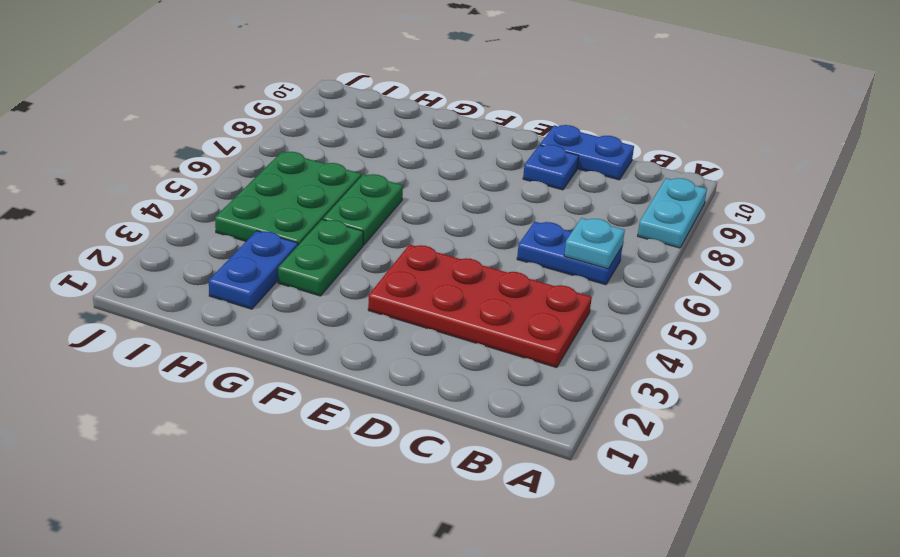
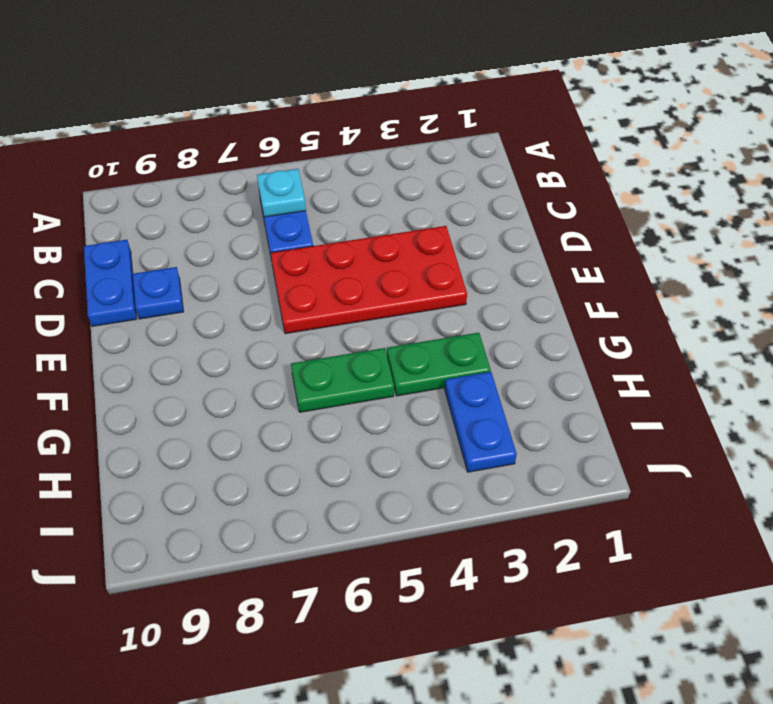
cyan plate A8:A9 level 1 -> none
red plate B3:E4 level 1 -> red plate D3:E6 level 1
blue plate H2:H3 level 1 -> blue plate H3:I3 level 1
green plate H4:I6 level 1 -> none

